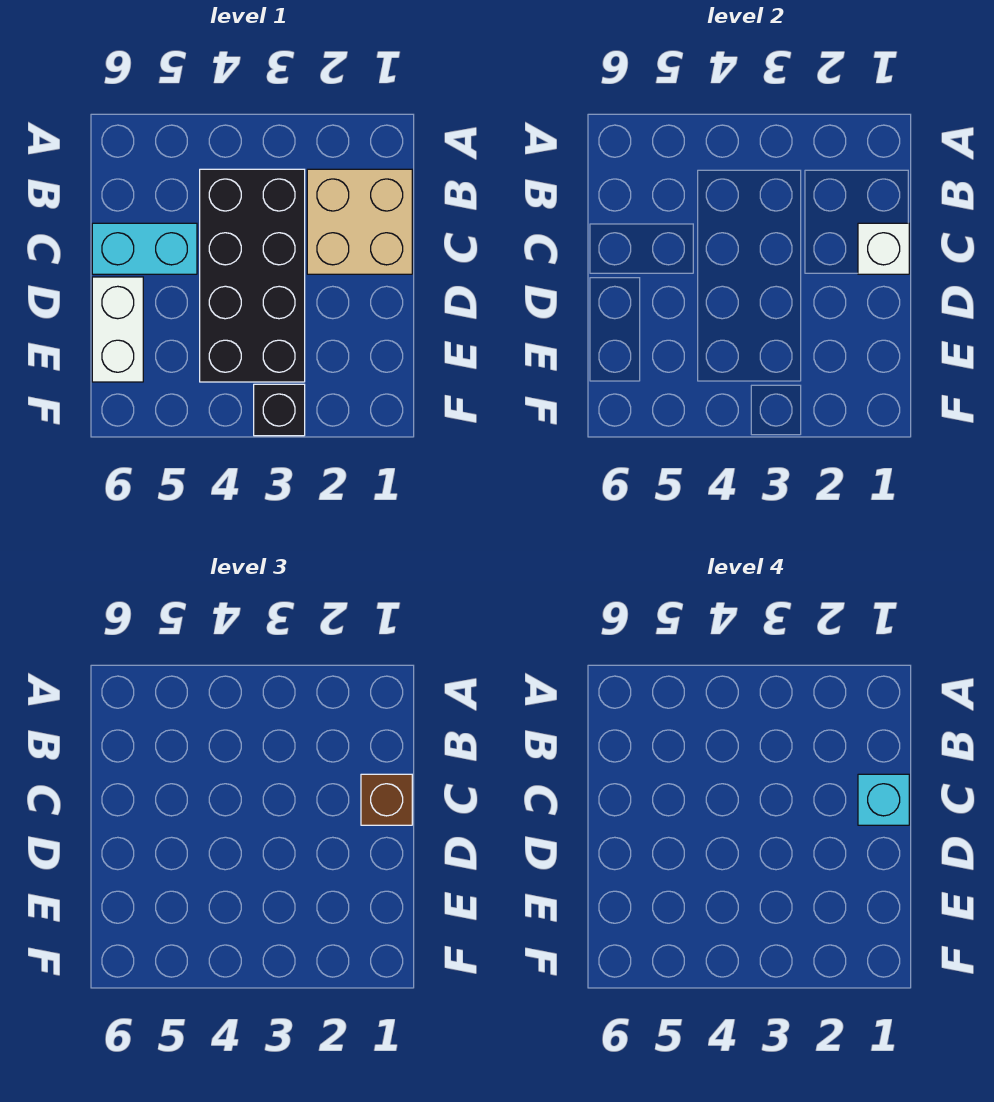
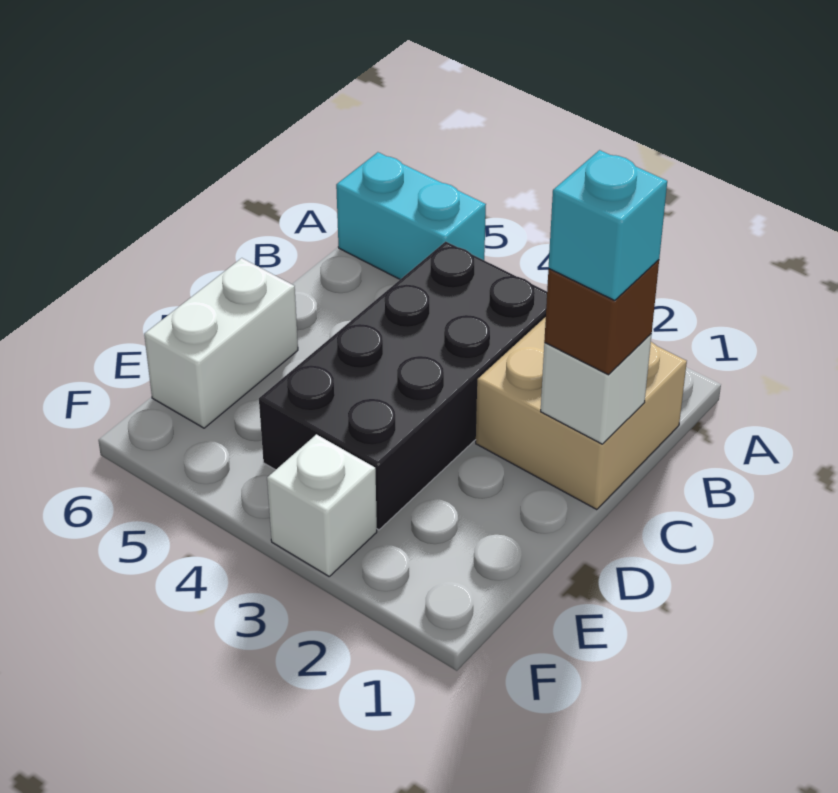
cyan brick C5:C6 level 1 -> cyan brick A5:A6 level 1
black brick F3 level 1 -> white brick F3 level 1

